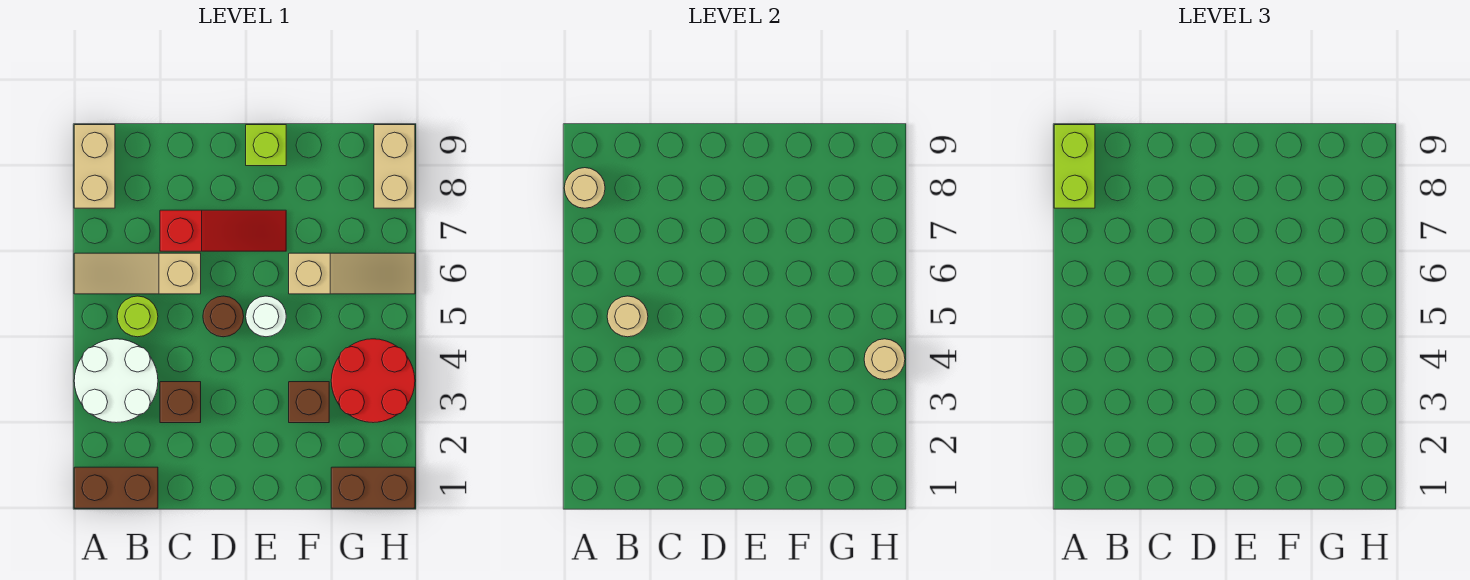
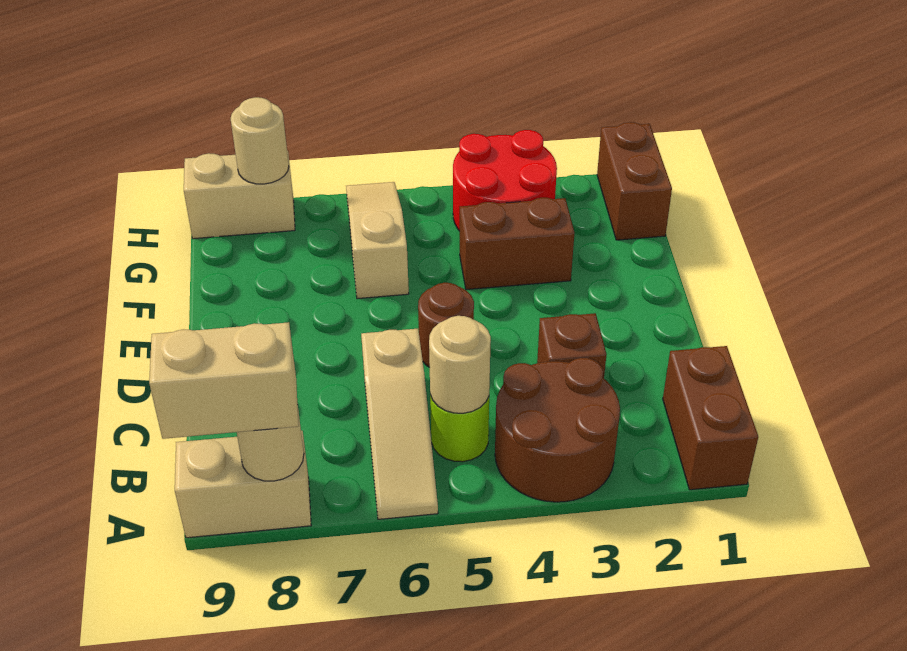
white round brick A3:B4 level 1 -> brown round brick A3:B4 level 1
lime brick A8:A9 level 3 -> tan brick A8:A9 level 3
red slope C7:E7 level 1 top C -> none
white round brick E5 level 1 -> none
lime brick E9 level 1 -> none
brown brick F3 level 1 -> brown brick F3:F4 level 1
tan round brick H4 level 2 -> tan round brick H8 level 2

